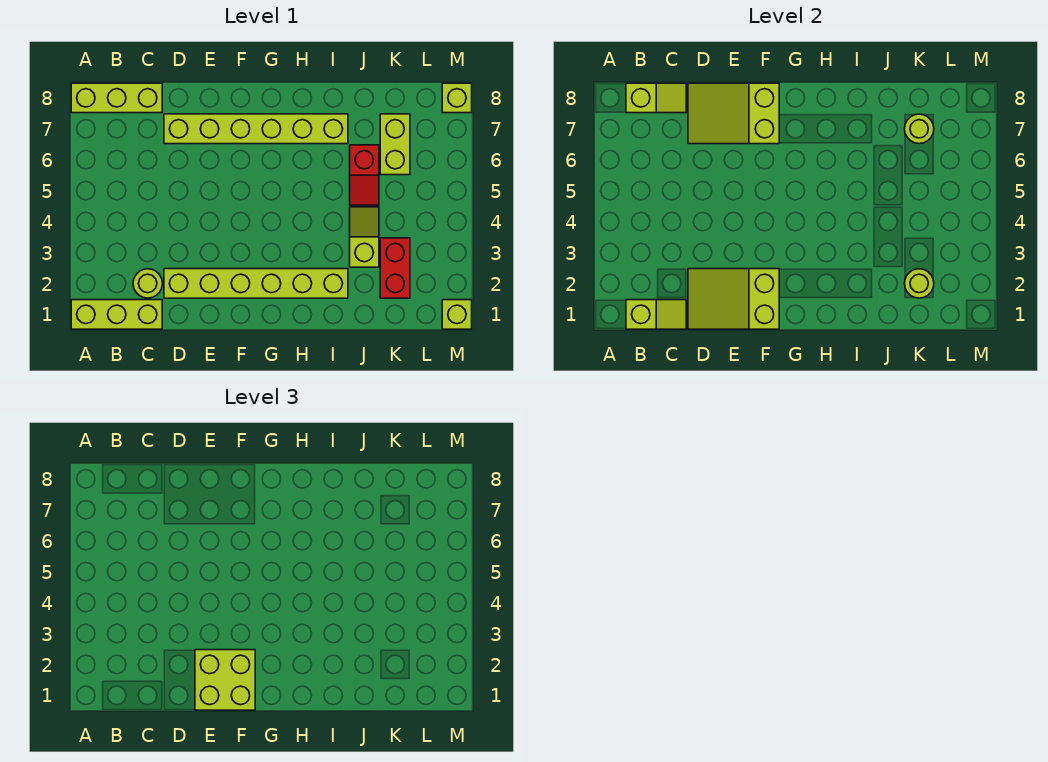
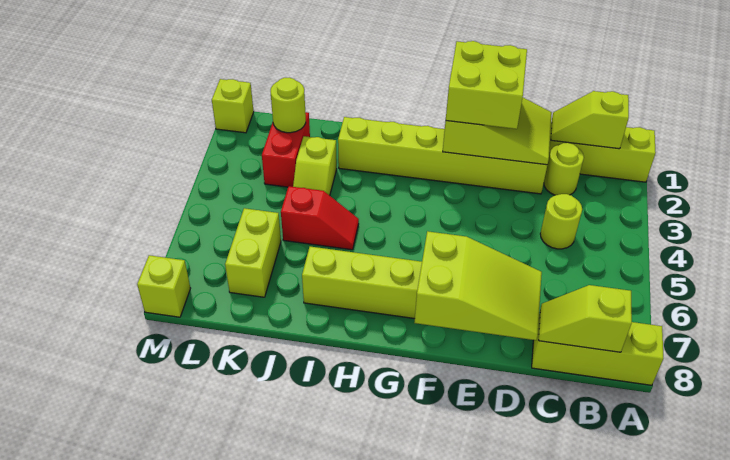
red slope J5:J6 level 1 top 6 -> red slope I5:J5 level 1 top J
lime round brick K7 level 2 -> lime round brick C4 level 1

